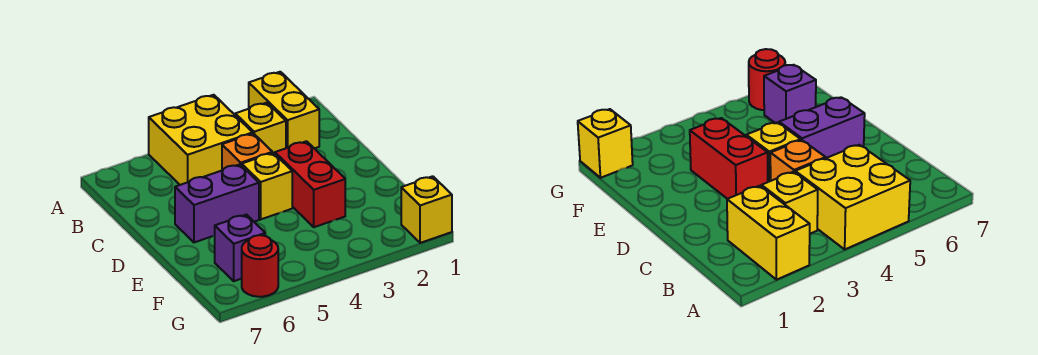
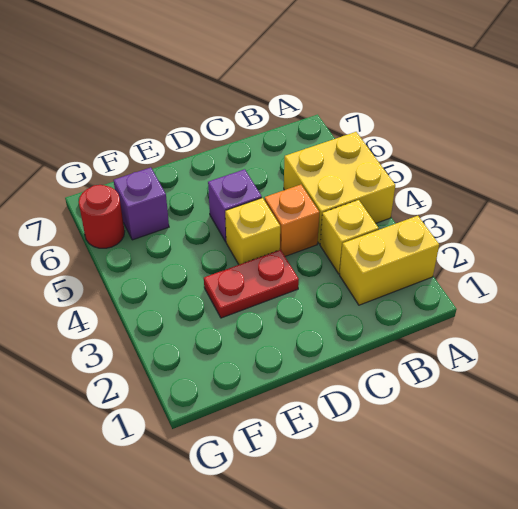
red brick D3:E3 level 1 -> red plate D3:E3 level 1
purple brick D5:D6 level 1 -> purple brick D5 level 1
yellow brick G1 level 1 -> none

